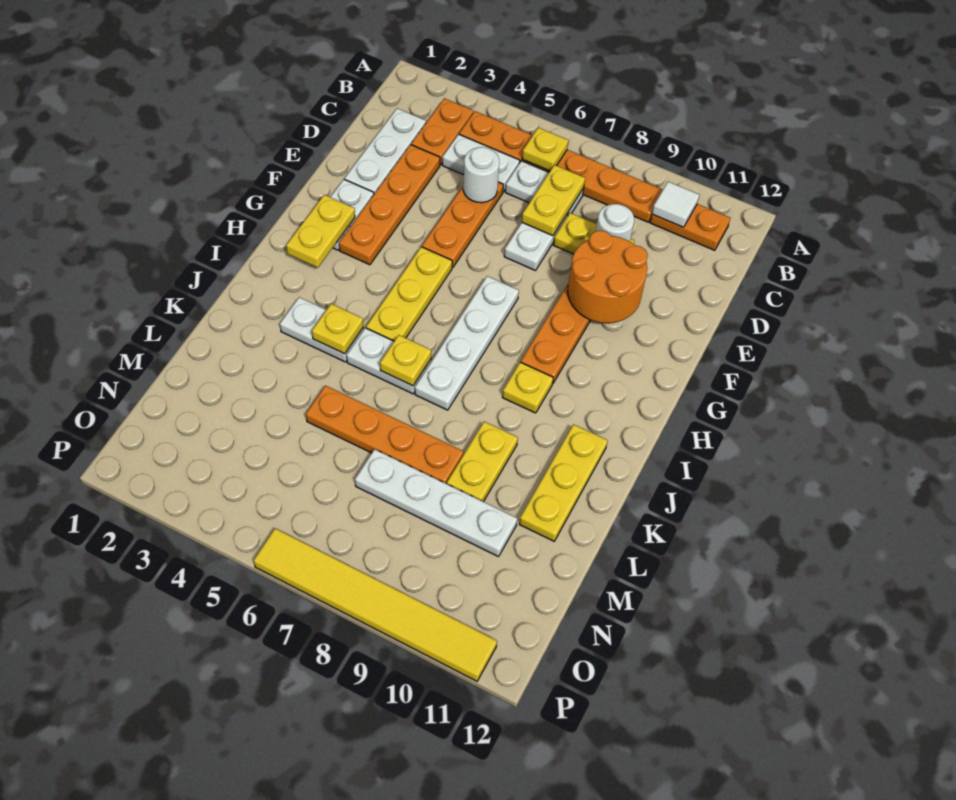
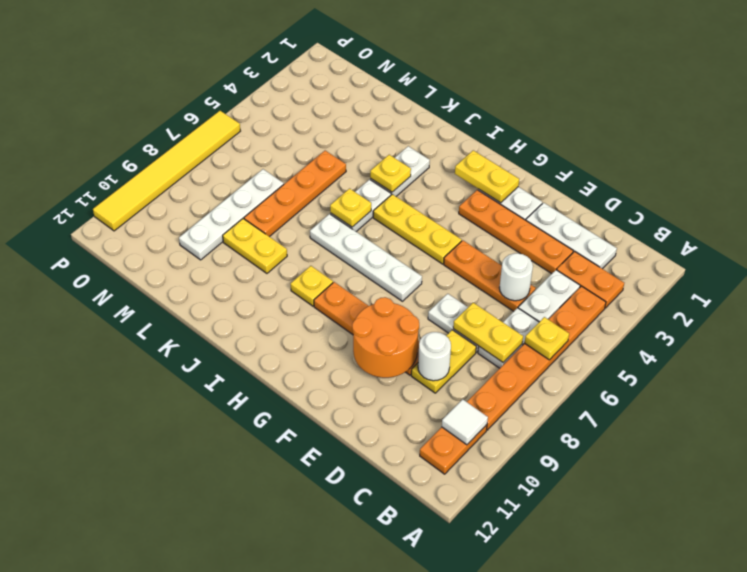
yellow plate J11:L11 level 1 -> none

